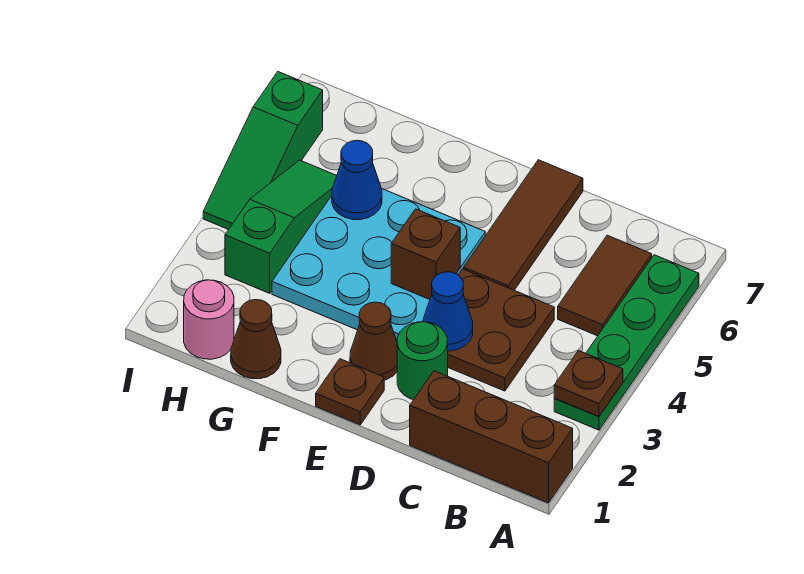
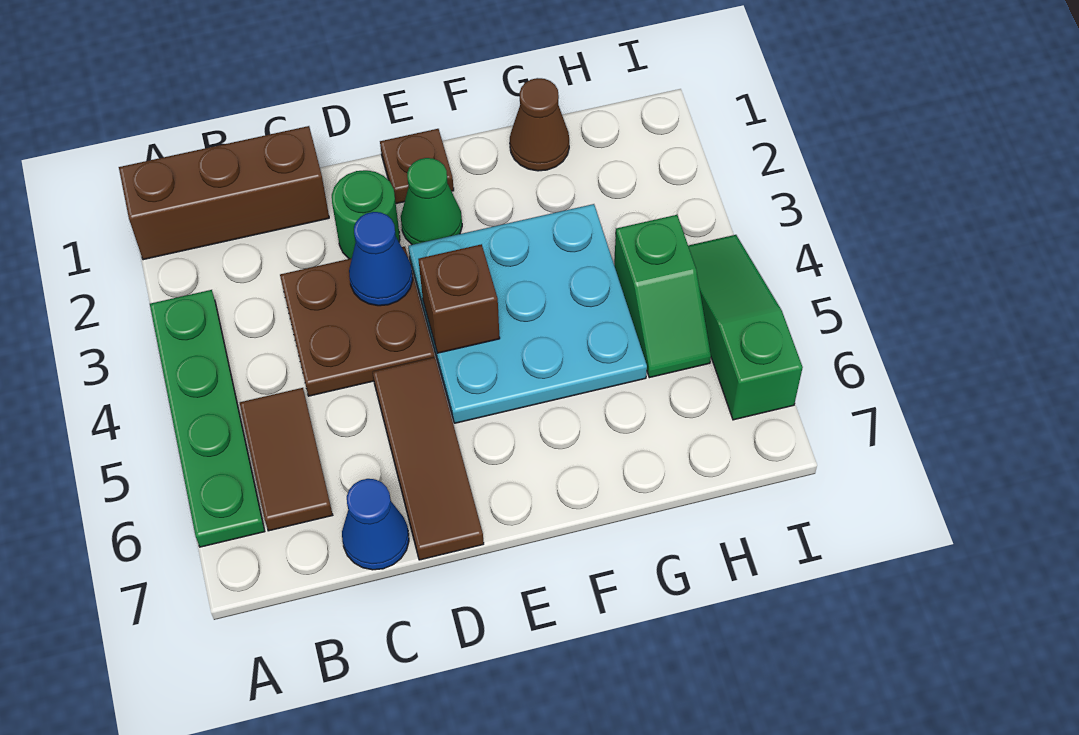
brown plate A3 level 2 -> none
brown cone E2 level 1 -> green cone E2 level 1
blue cone G5 level 2 -> blue cone C7 level 1
pink round brick H1 level 1 -> none
green slope H3:H5 level 1 top 3 -> green slope H4:H5 level 1 top 4

